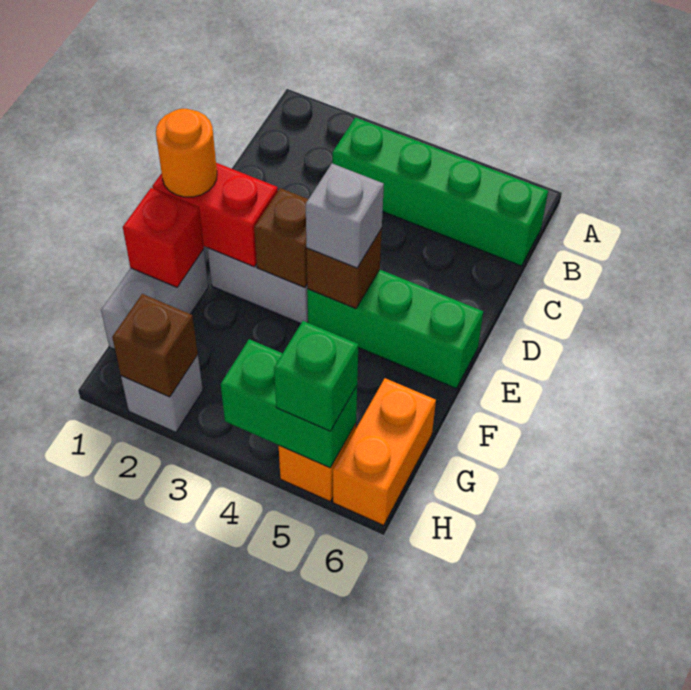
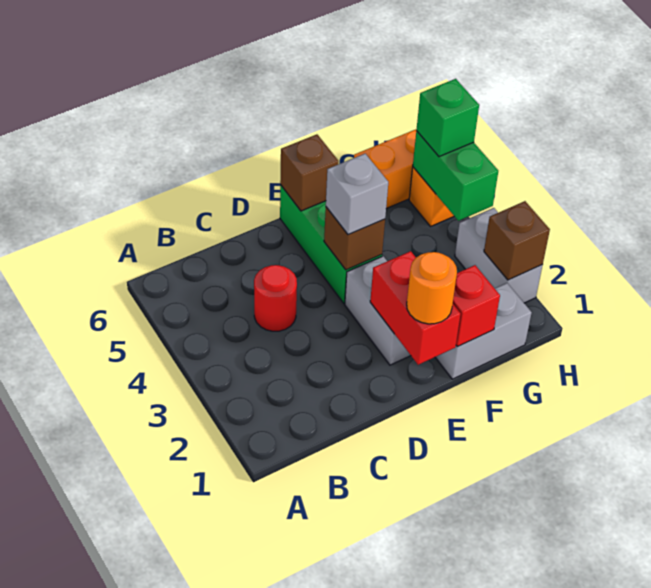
green brick B3:B6 level 1 -> none
none -> red round brick C4 level 1
brown brick E3 level 2 -> brown brick E6 level 2
grey brick H2 level 1 -> grey brick H2:H3 level 1

